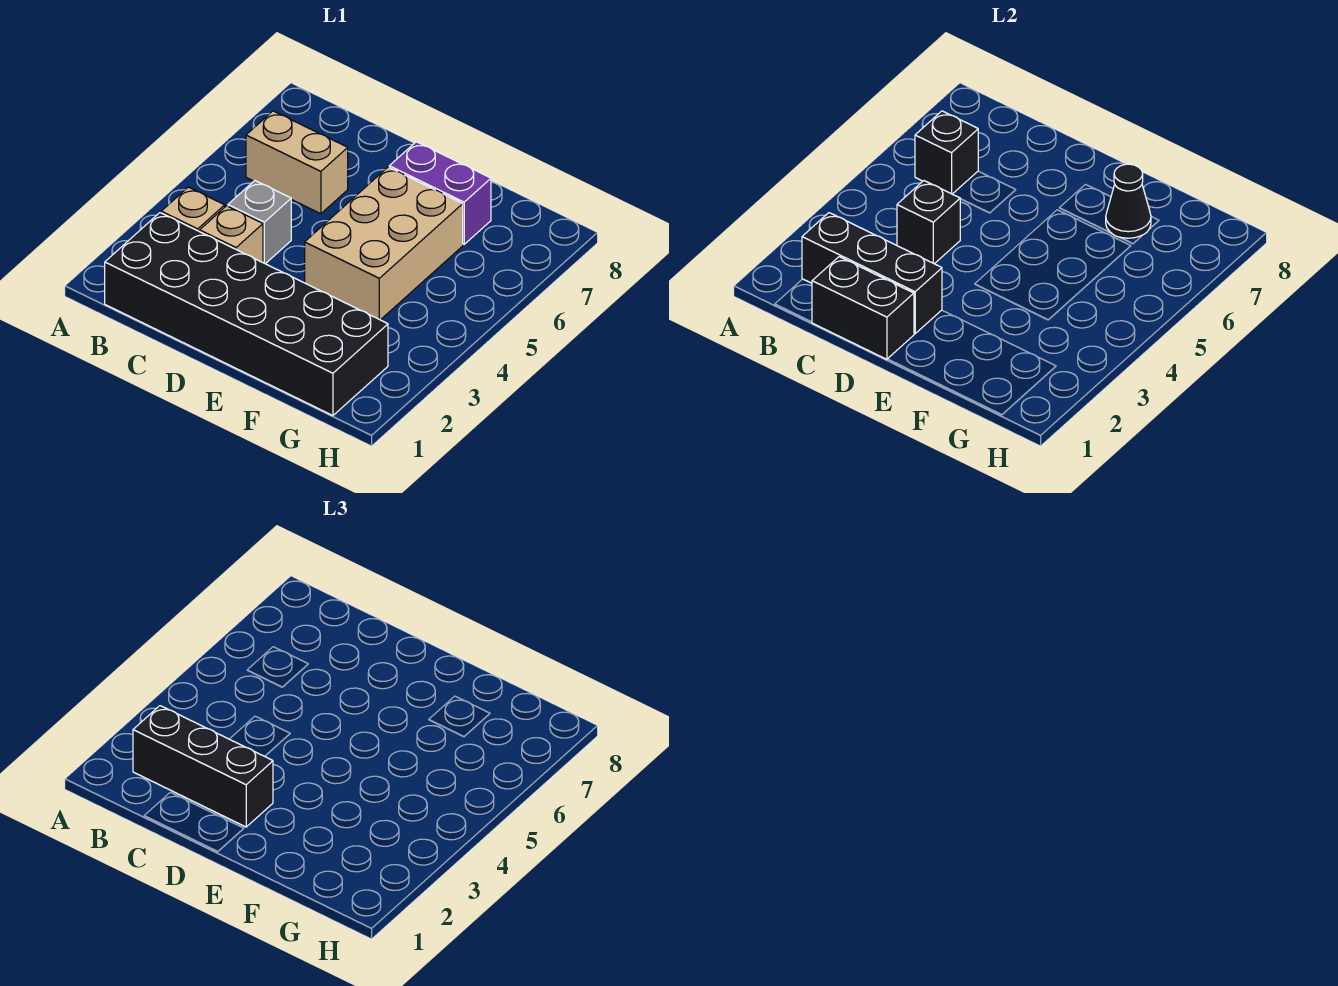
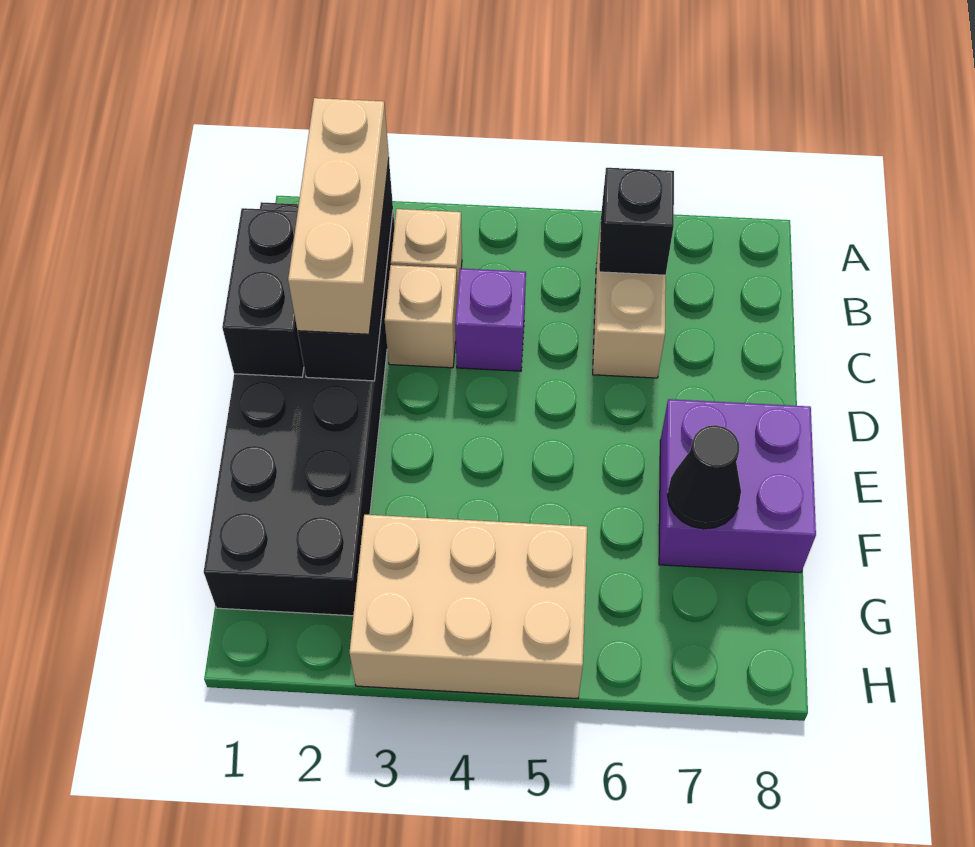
black brick B2:D2 level 3 -> tan brick B2:D2 level 3
grey brick C4 level 1 -> purple brick C4 level 1
black brick C4 level 2 -> none
tan brick E4:F6 level 1 -> tan brick G3:H5 level 1
purple brick E7:F7 level 1 -> purple brick E7:F8 level 1

